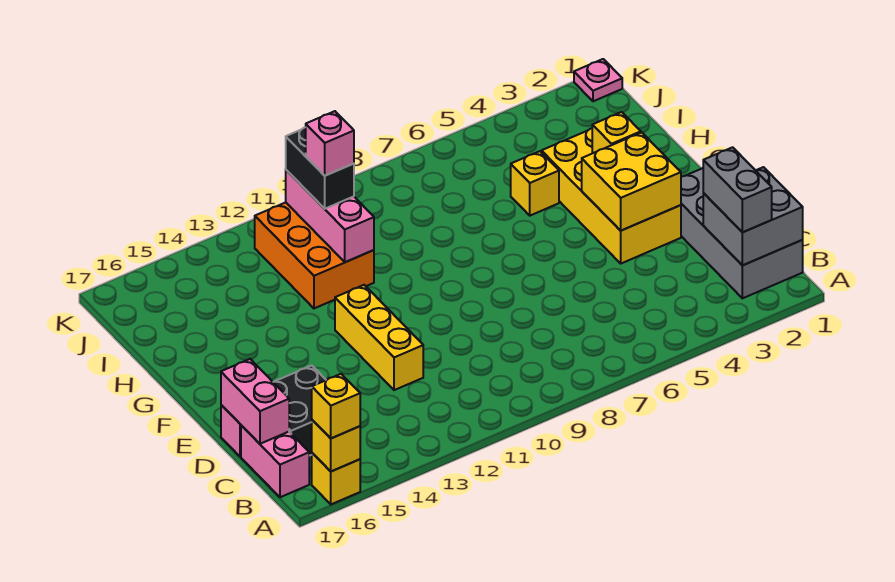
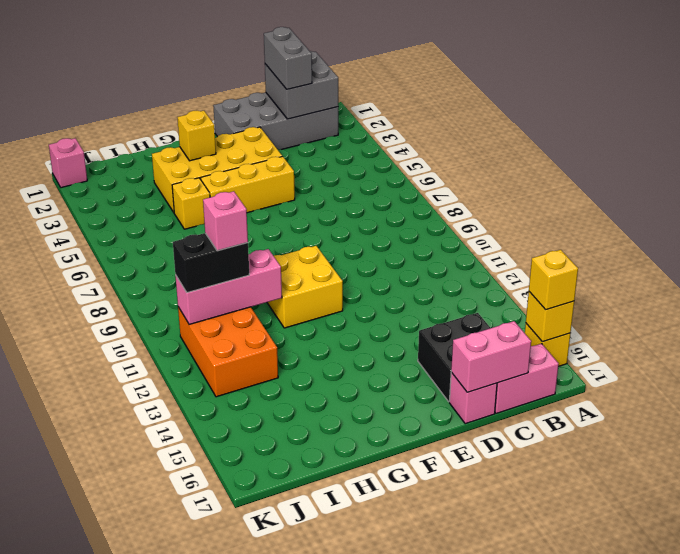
grey brick B2:C2 level 3 -> grey brick C1:C2 level 3
yellow brick D12:F12 level 1 -> yellow brick E5:G5 level 1
yellow brick E3:F4 level 2 -> yellow brick F10:G11 level 1
orange brick H11:J12 level 1 -> orange brick I11:J13 level 1
pink plate K1 level 1 -> pink brick K1 level 1

